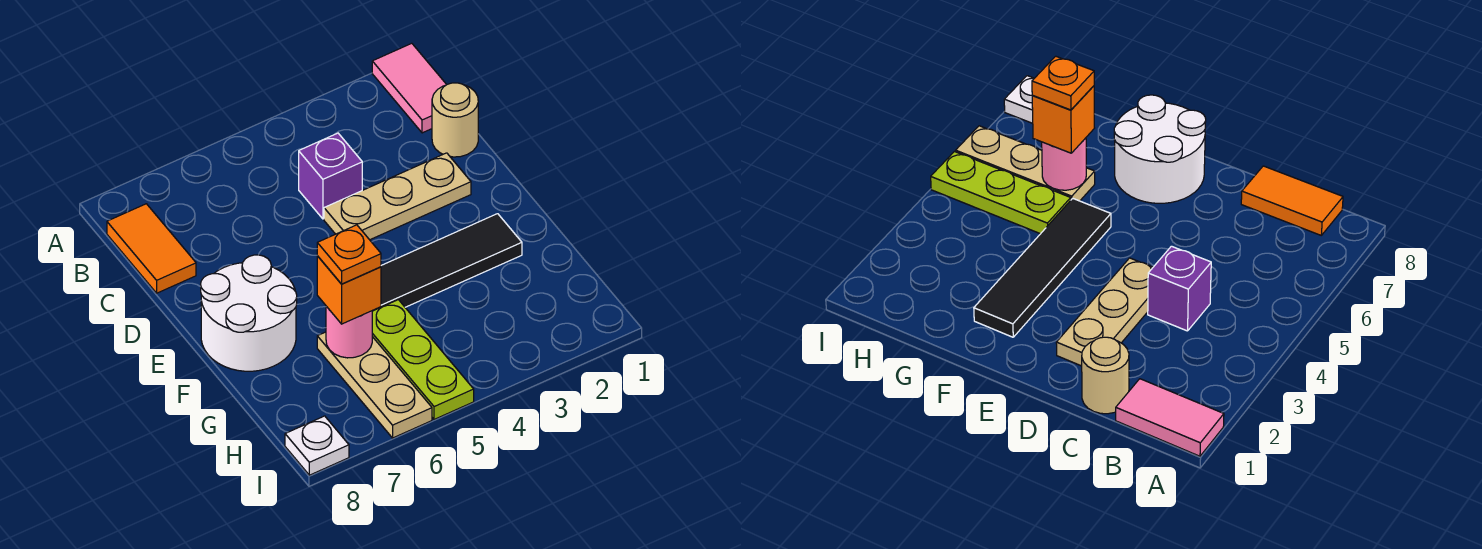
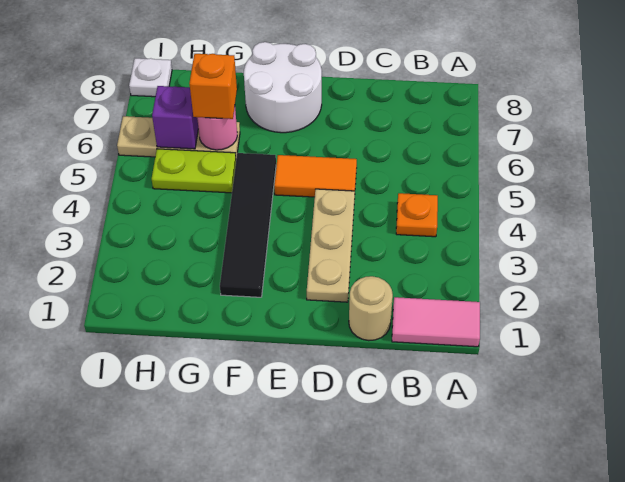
orange tile B8:C8 level 1 -> orange tile D5:E5 level 1
purple brick C4 level 1 -> purple brick H6 level 2
lime plate G5:I5 level 1 -> lime plate G5:H5 level 1
orange plate G6 level 4 -> orange plate B4 level 1

